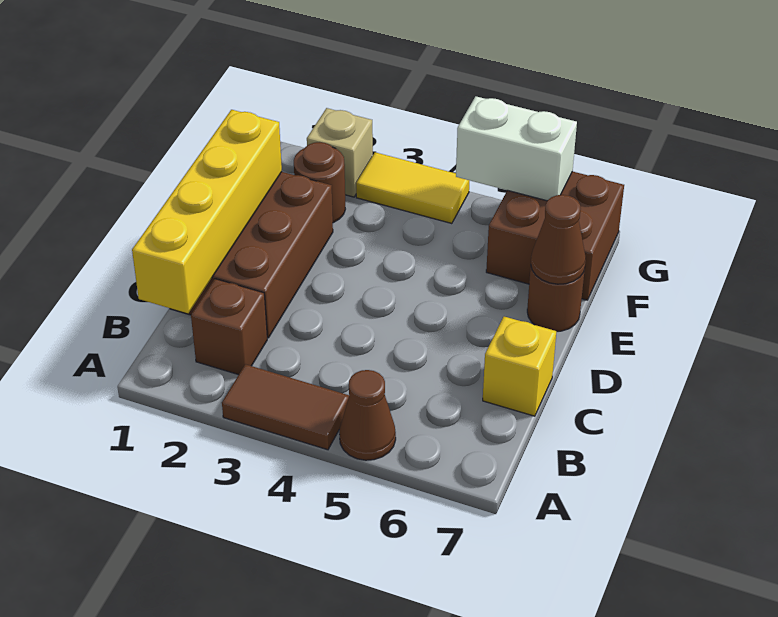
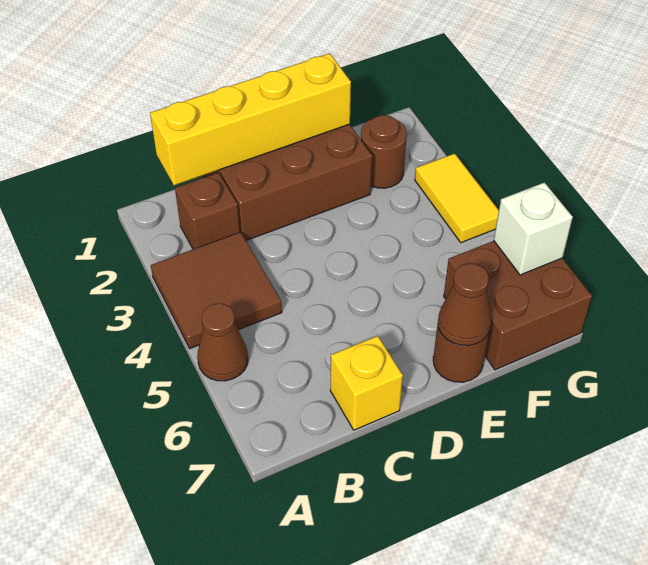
brown tile A3:A4 level 1 -> brown tile A3:B4 level 1
tan brick G2 level 1 -> none
white brick G5:G6 level 2 -> white brick G6 level 2

